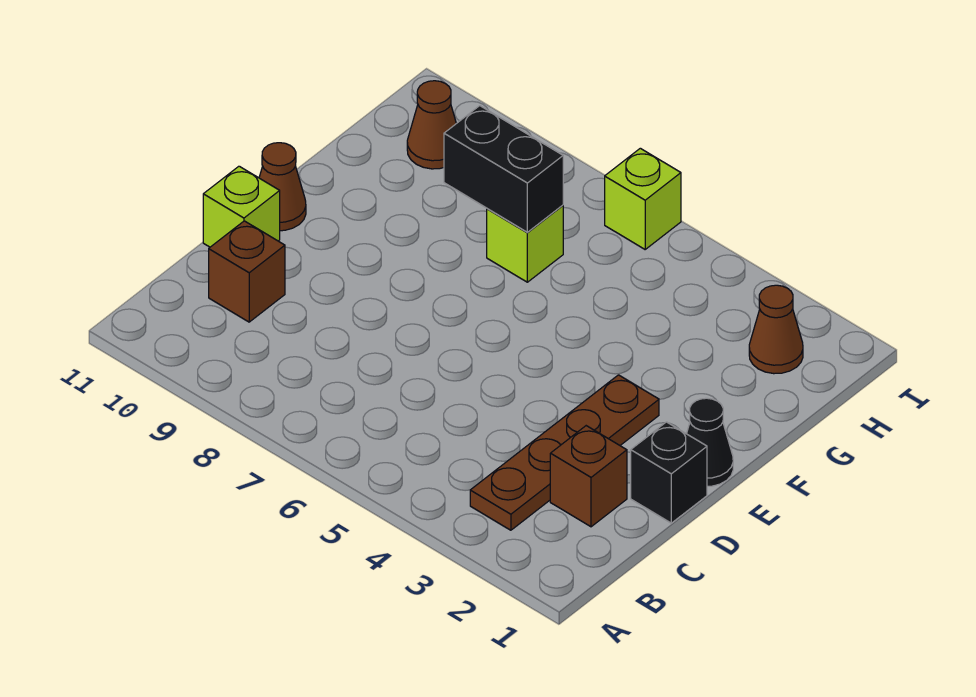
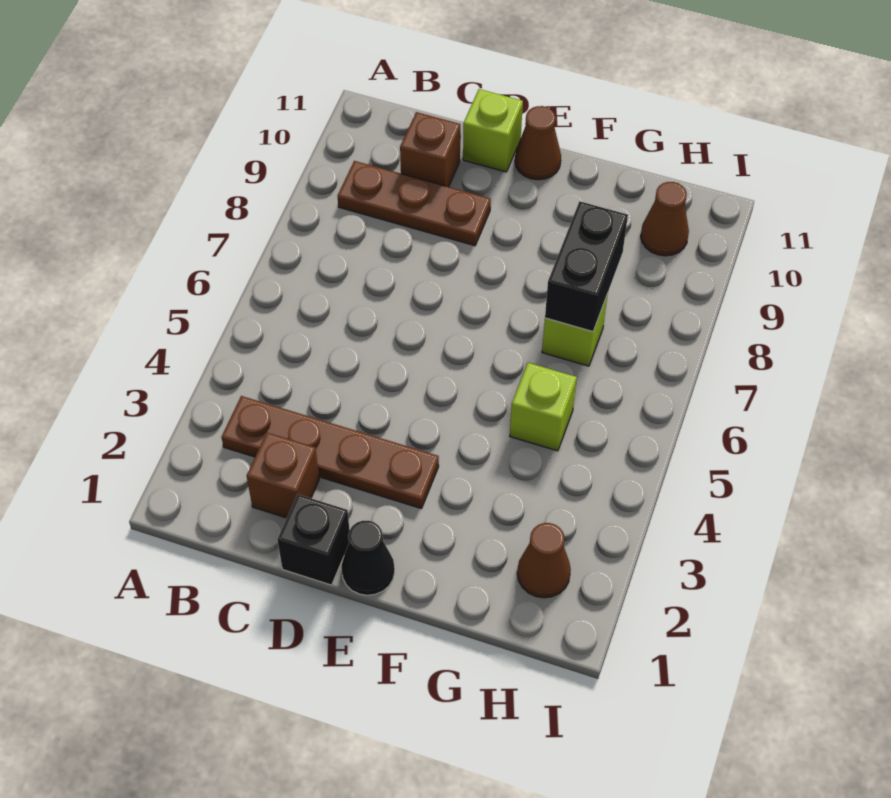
none -> brown plate B9:D9 level 1
lime brick I6 level 1 -> lime brick G5 level 1

